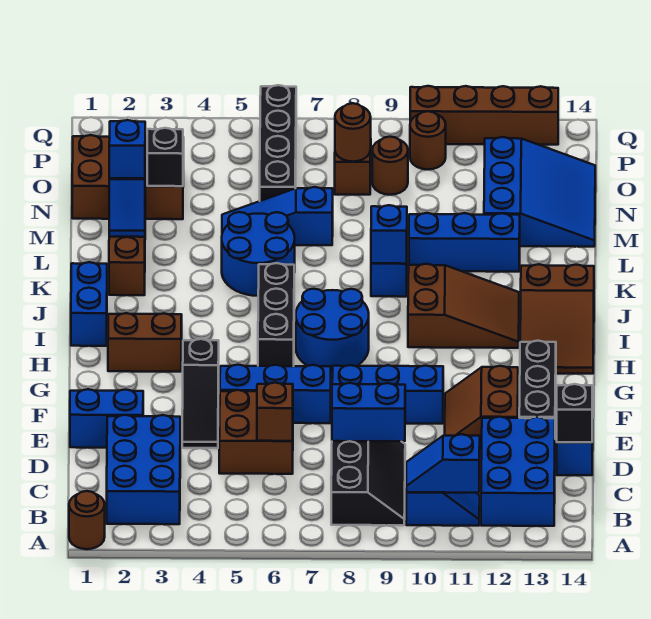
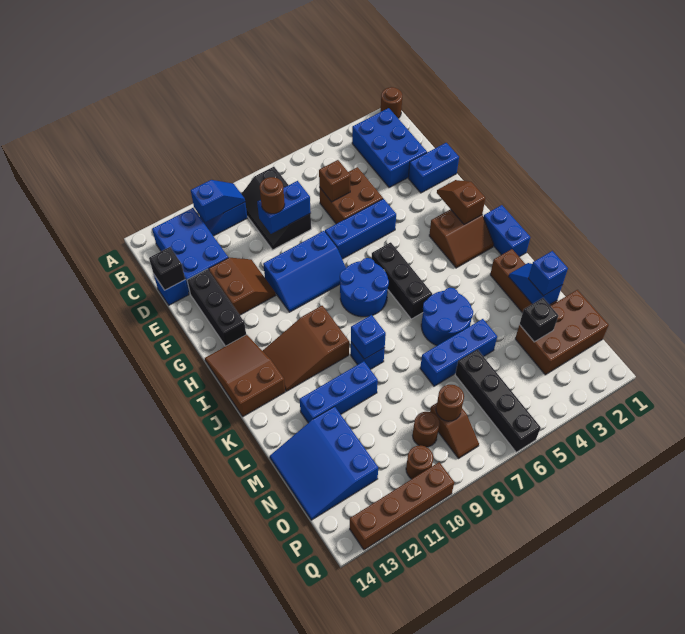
none -> brown round brick D9 level 3
black slope E4:G4 level 1 top G -> none
none -> brown slope G2:H2 level 2 top H
blue slope M5:M7 level 1 top 7 -> blue brick M5:M7 level 1

